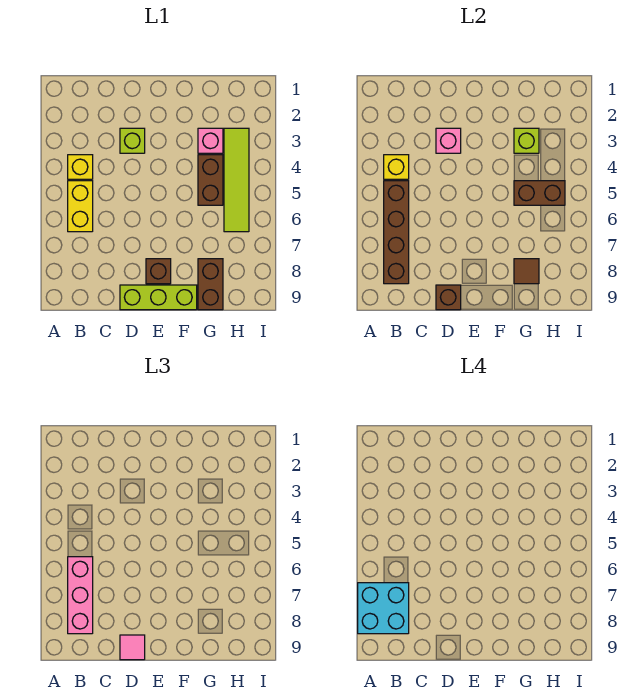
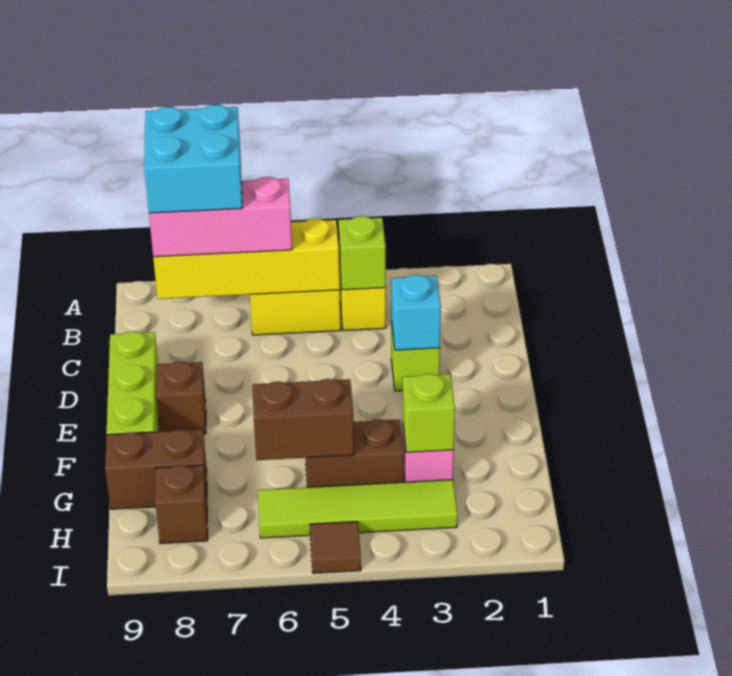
yellow brick B4 level 2 -> lime brick B4 level 2
brown brick B5:B8 level 2 -> yellow brick B5:B8 level 2
pink brick D3 level 2 -> cyan brick D3 level 2
brown brick D9 level 2 -> brown brick H8 level 1
pink tile D9 level 3 -> none
brown brick G5:H5 level 2 -> brown brick G5:G6 level 2
brown tile G8 level 2 -> brown tile I5 level 1

